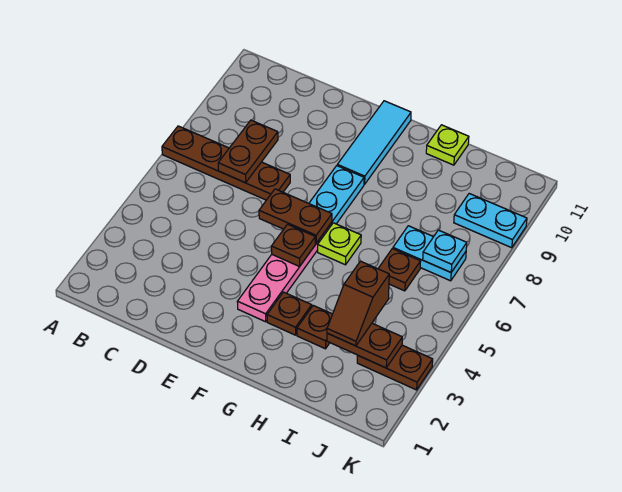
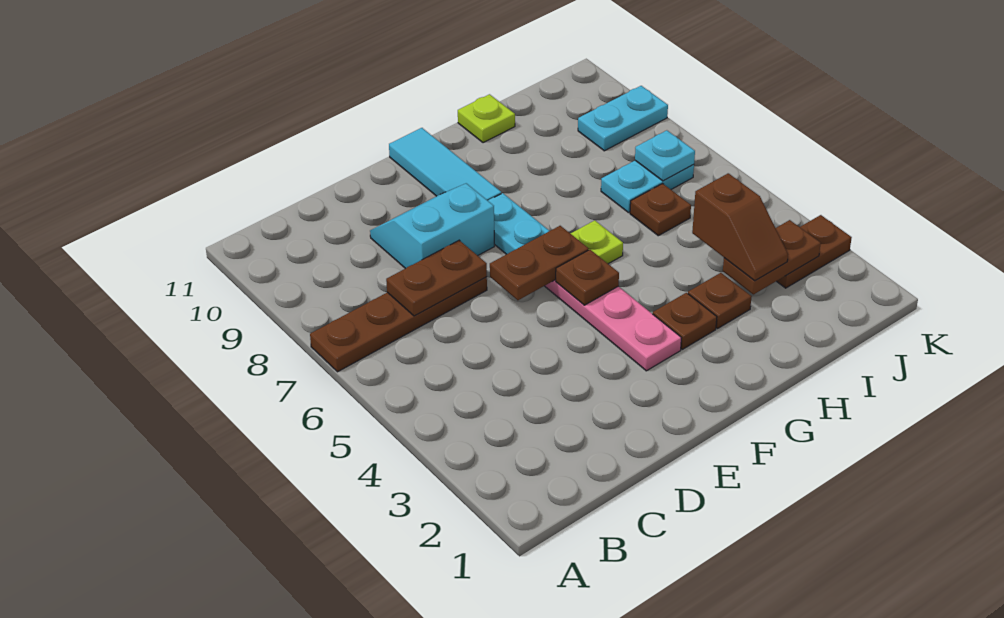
brown plate C7:C8 level 2 -> brown plate C7:D7 level 2
none -> cyan slope D8:E9 level 1 top 8

